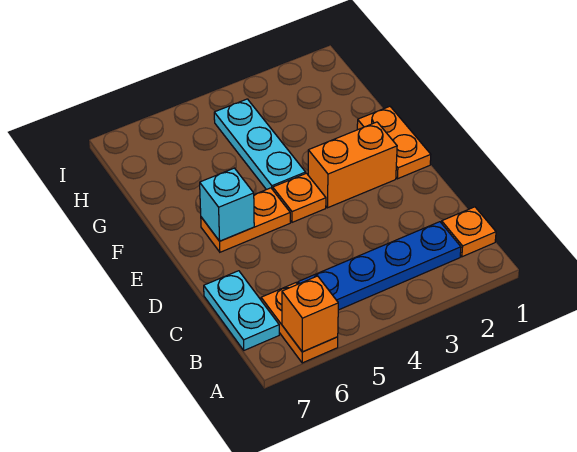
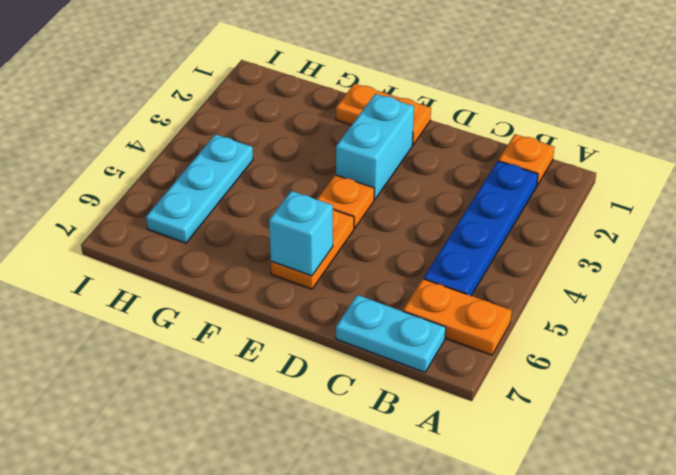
orange brick A6 level 2 -> none
orange brick E2:E3 level 1 -> cyan brick E2:E3 level 1
cyan plate F4:H4 level 1 -> cyan plate H4:H6 level 1

